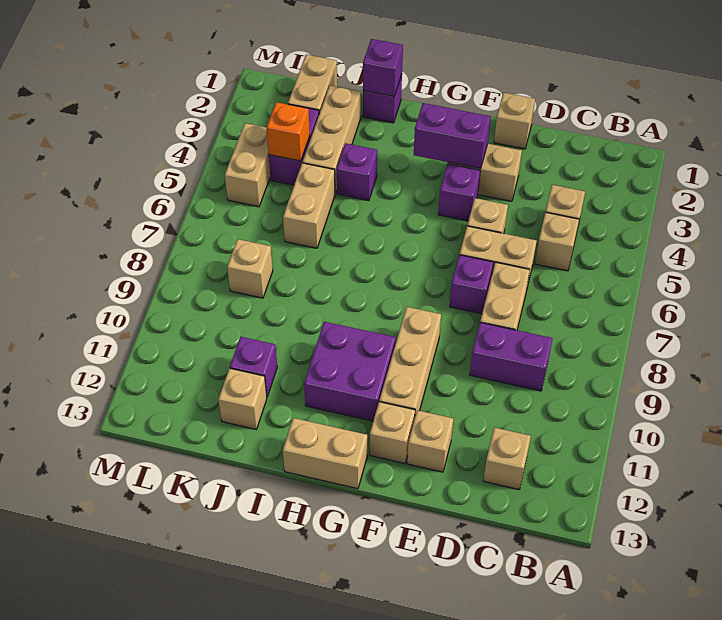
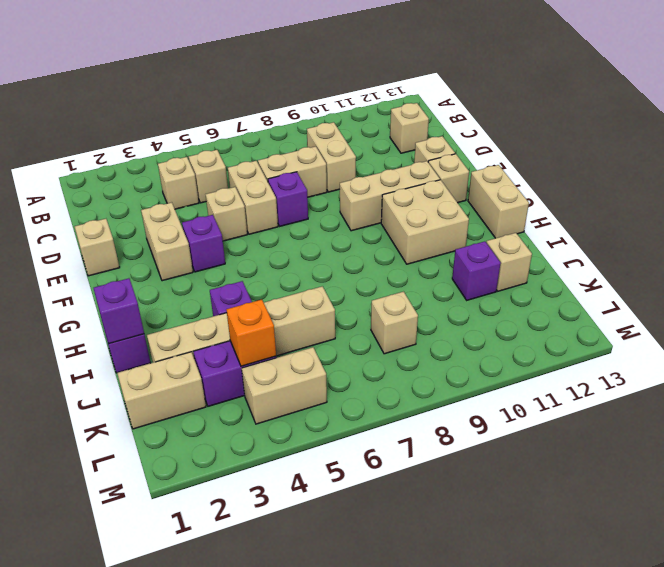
purple brick C9:D9 level 1 -> tan brick C9:D9 level 1
purple brick F3:G3 level 2 -> none
purple brick G10:H11 level 1 -> tan brick G10:H11 level 1

